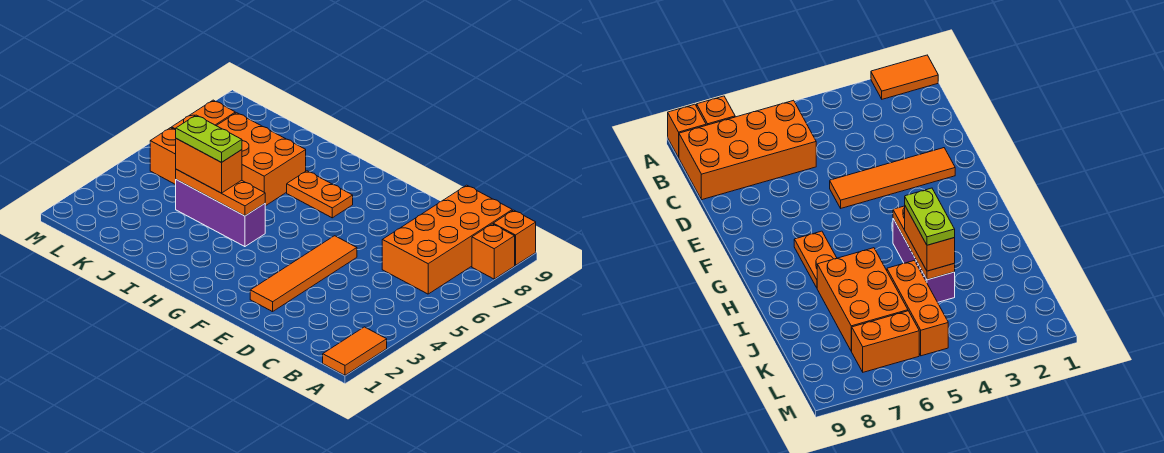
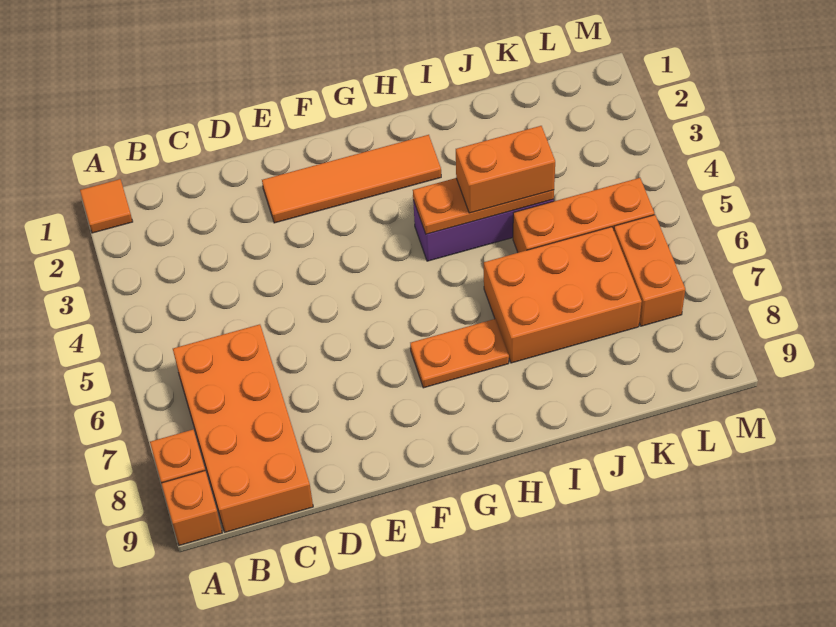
orange tile A1:A2 level 1 -> orange tile A1 level 1
orange tile E2:E5 level 1 -> orange tile E2:H2 level 1
lime plate I4:J4 level 4 -> none

